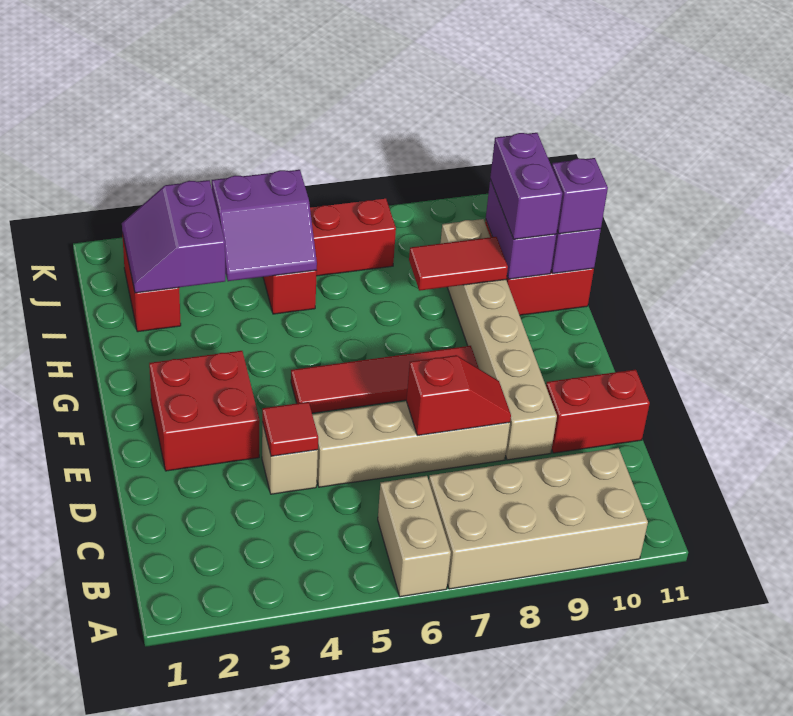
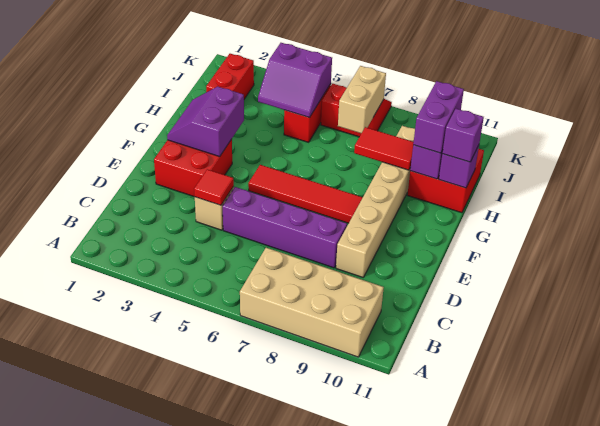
tan brick A6:B6 level 1 -> tan brick I7:J7 level 2
tan brick D5:D8 level 1 -> purple brick D5:D8 level 1
red slope D7:D8 level 2 top 7 -> none
red brick D10:D11 level 1 -> none
purple slope I2:J3 level 2 top 3 -> purple slope F2:G3 level 2 top 3

